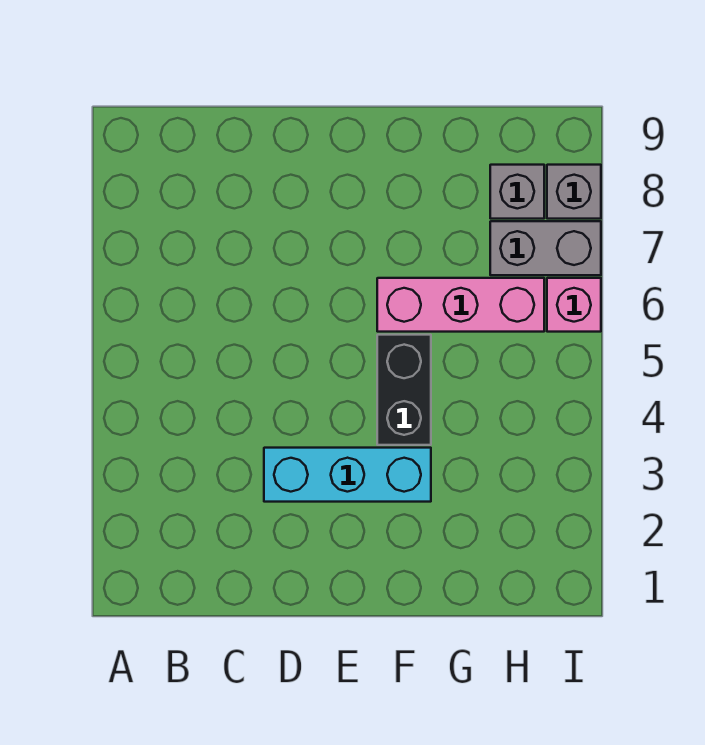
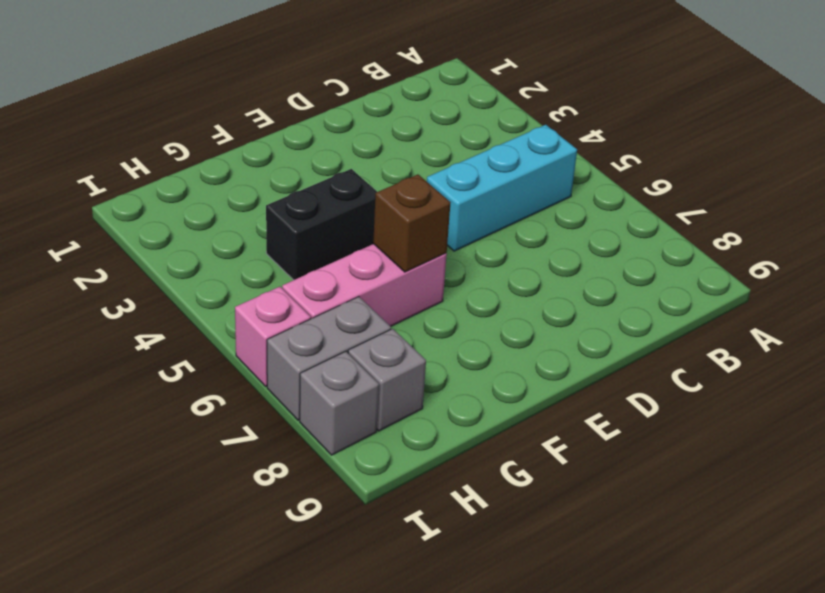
cyan brick D3:F3 level 1 -> cyan brick B5:D5 level 1
black brick F4:F5 level 1 -> black brick F4:G4 level 1
none -> brown brick F6 level 2

